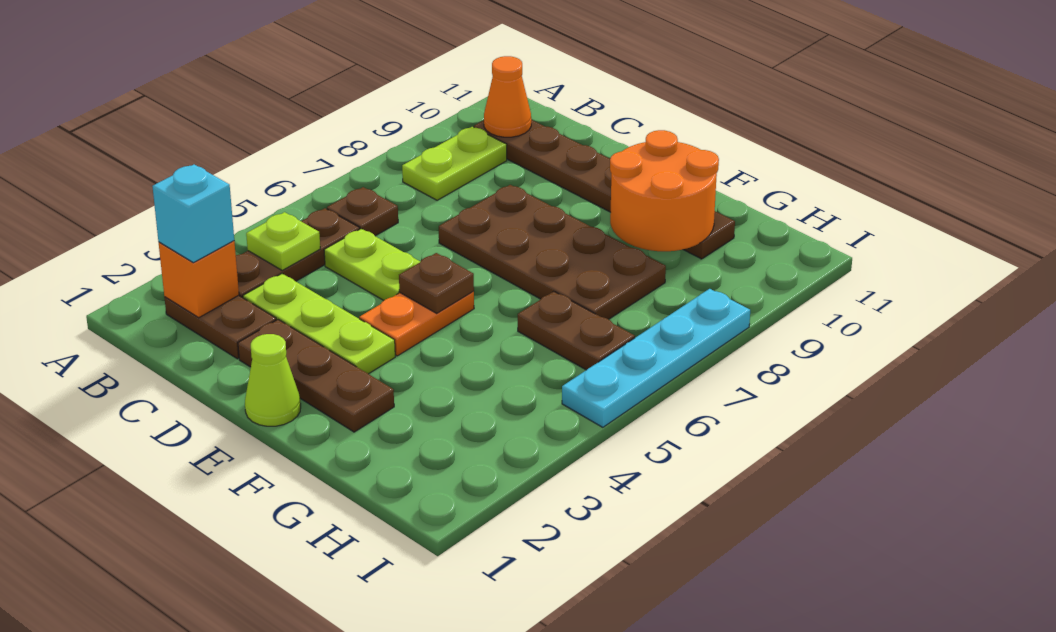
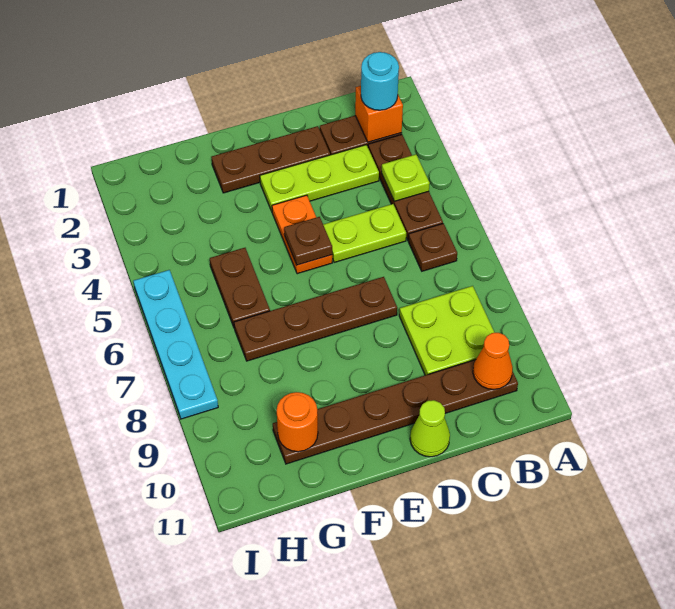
cyan brick B2 level 3 -> cyan round brick B2 level 3
lime plate B8:B9 level 1 -> lime plate B8:C9 level 1
brown plate D7:G8 level 1 -> brown plate D7:G7 level 1
lime cone E1 level 1 -> lime cone D11 level 1
orange round brick F9:G10 level 2 -> orange round brick G10 level 2
brown plate G6:H6 level 1 -> brown plate G5:G6 level 1

